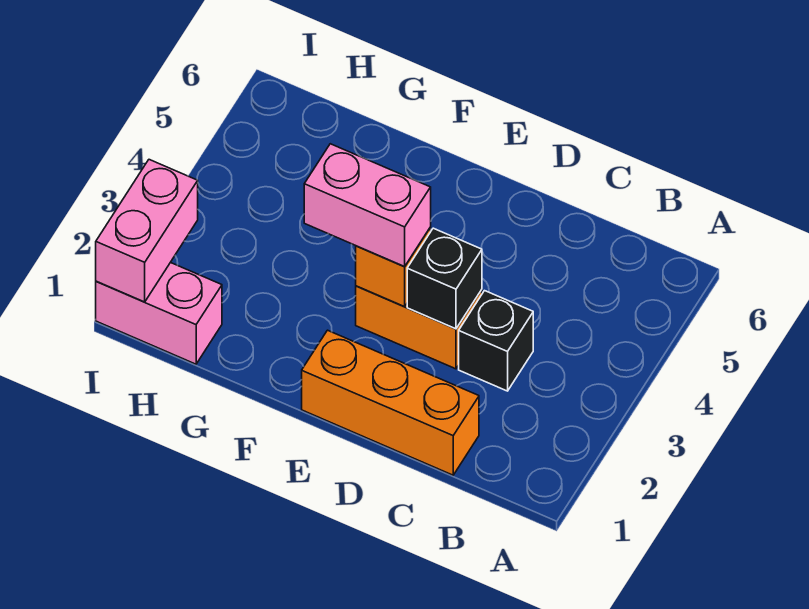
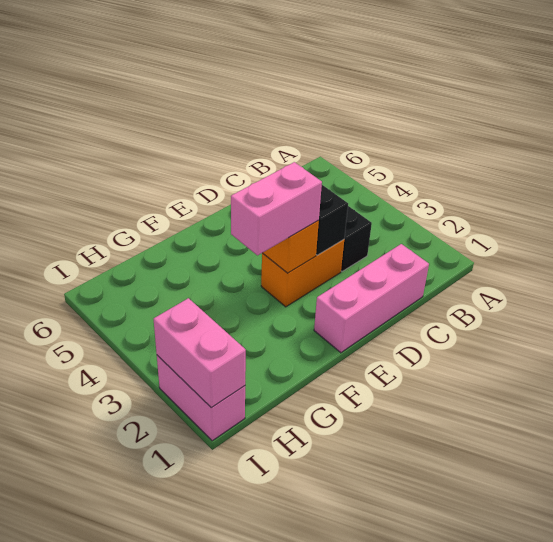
orange brick C1:E1 level 1 -> pink brick C1:E1 level 1
pink brick H1:I1 level 1 -> pink brick I1:I2 level 1

